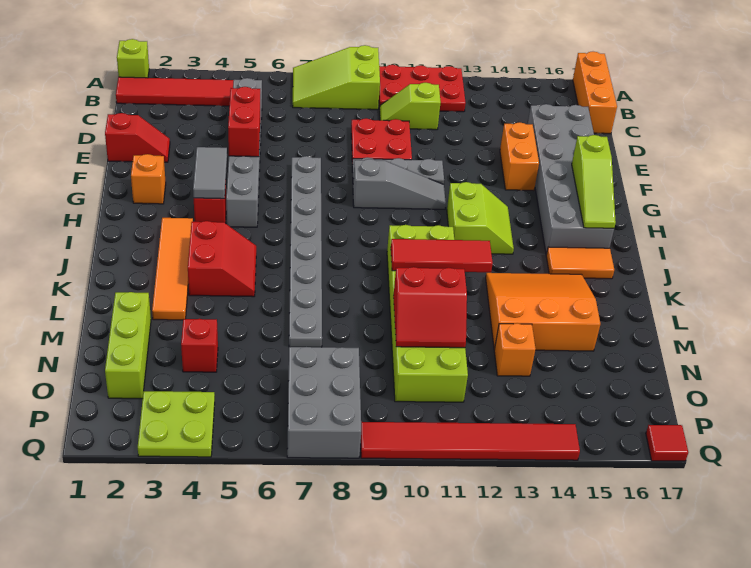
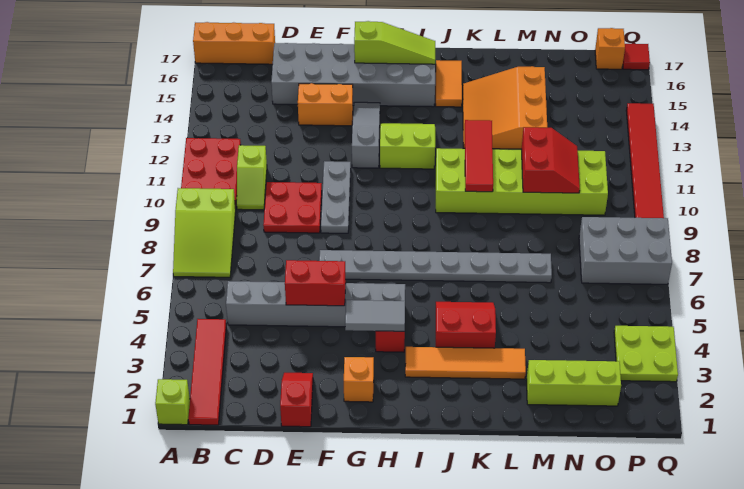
grey slope G9:G11 level 1 top 9 -> grey slope G12:G14 level 1 top 12
red brick N4 level 1 -> none
orange brick N13 level 1 -> orange brick P17 level 1

